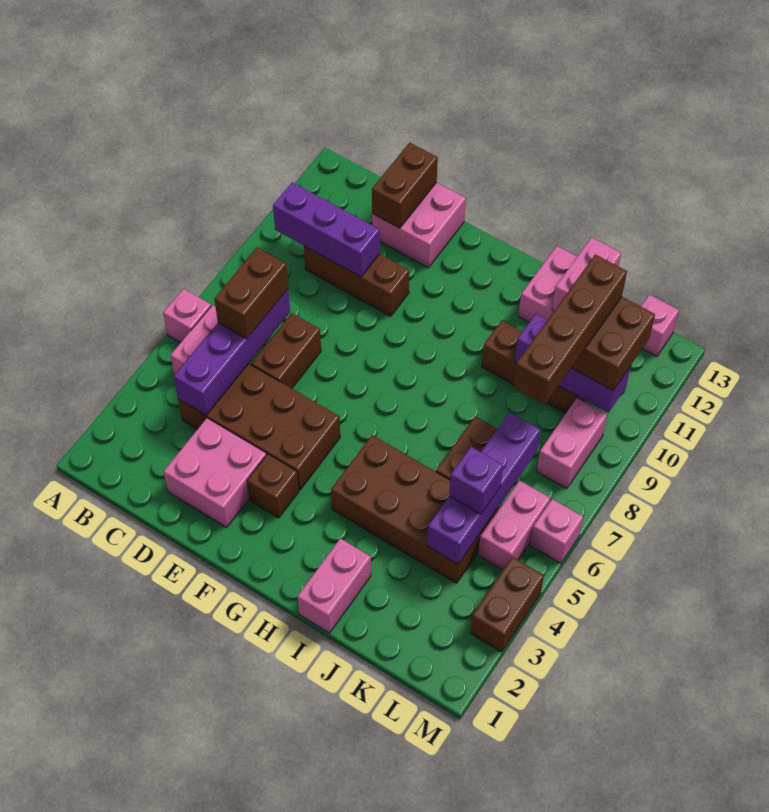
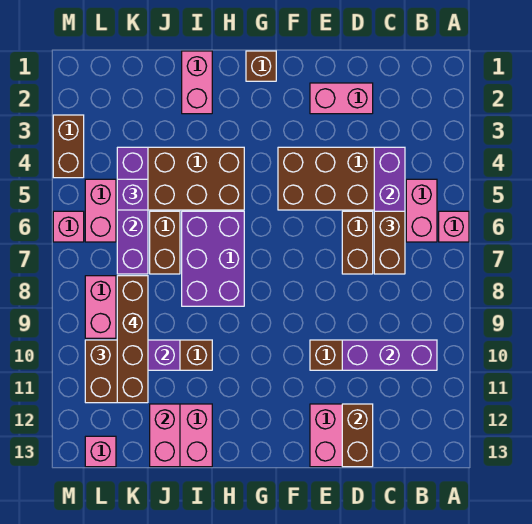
pink brick D2:E3 level 1 -> pink brick D2:E2 level 1
brown brick F3 level 1 -> brown brick G1 level 1
none -> purple brick H6:I8 level 1

